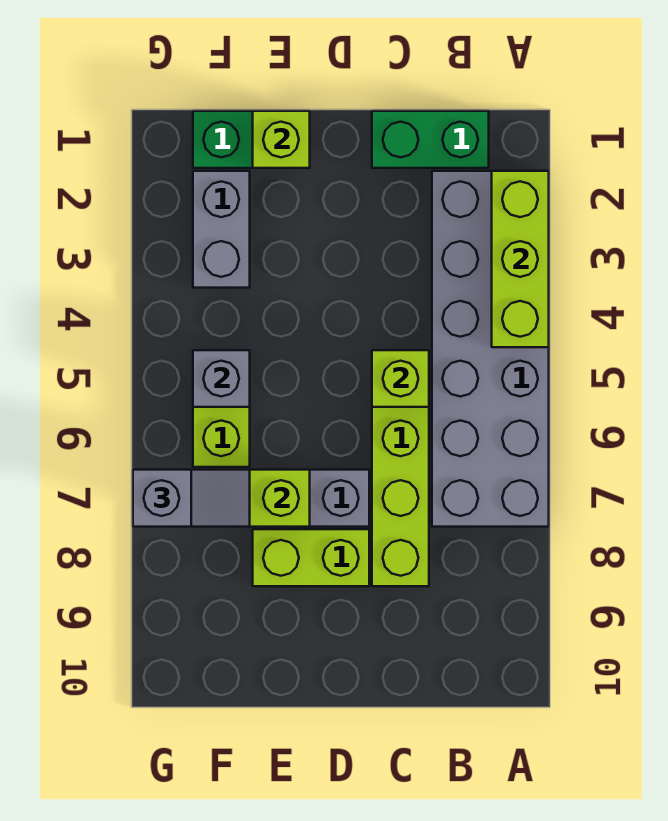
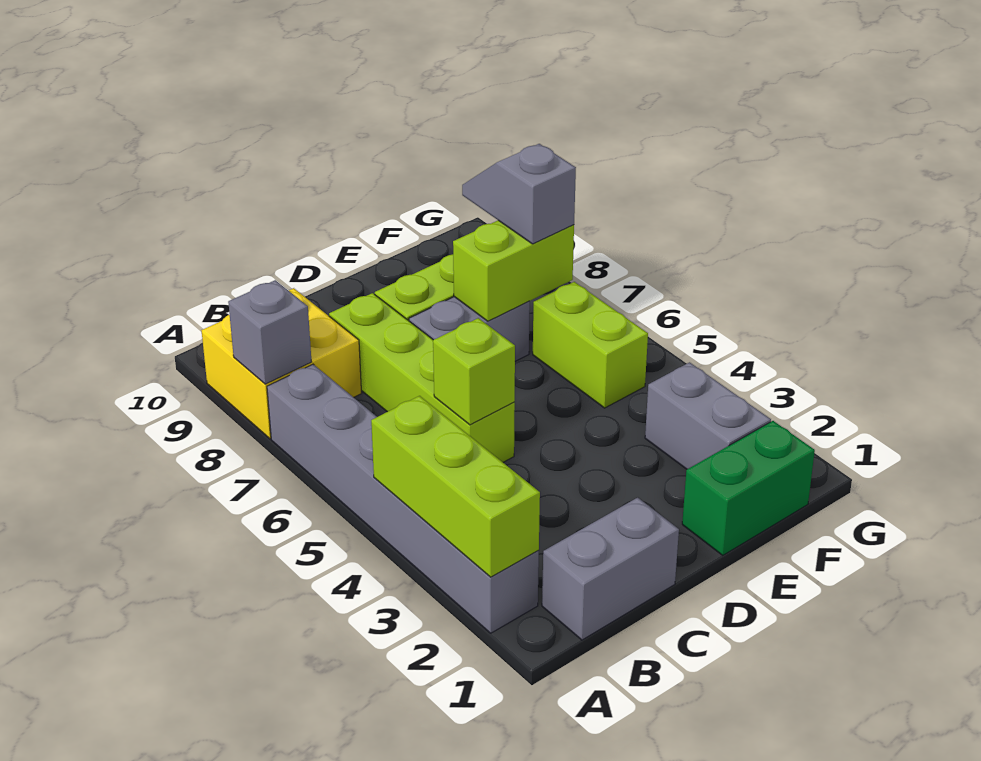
grey brick A2:B7 level 1 -> grey brick A2:A7 level 1
none -> yellow brick A8:B9 level 1
green brick B1:C1 level 1 -> grey brick B1:C1 level 1
lime brick E1 level 2 -> none
grey brick F5 level 2 -> grey brick A8 level 2
grey slope F7:G7 level 3 top G -> grey slope F7:F8 level 3 top 7

